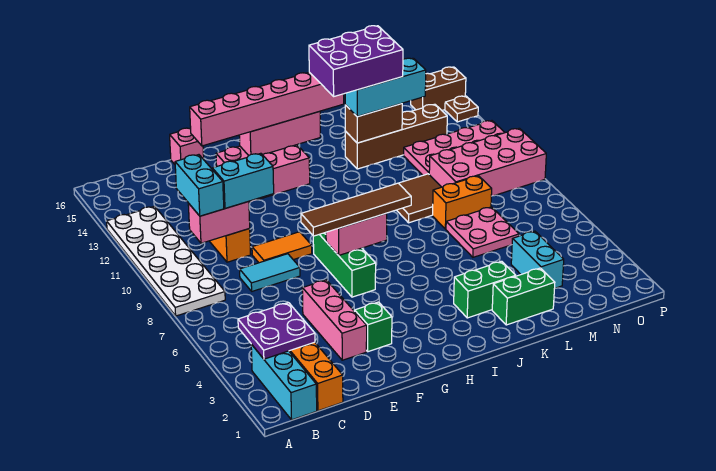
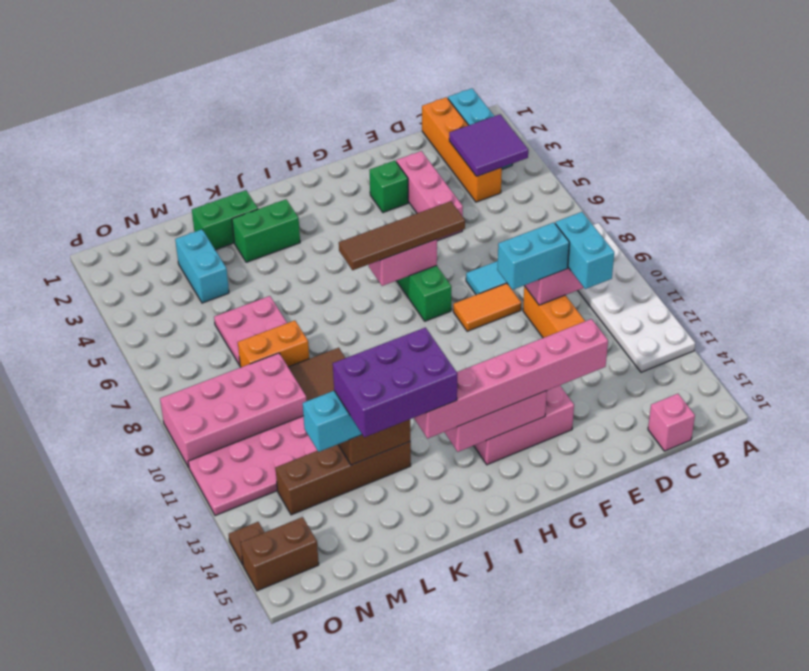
purple plate B3:C4 level 2 -> purple tile B3:C4 level 2
pink brick E16 level 1 -> pink brick C16 level 1

